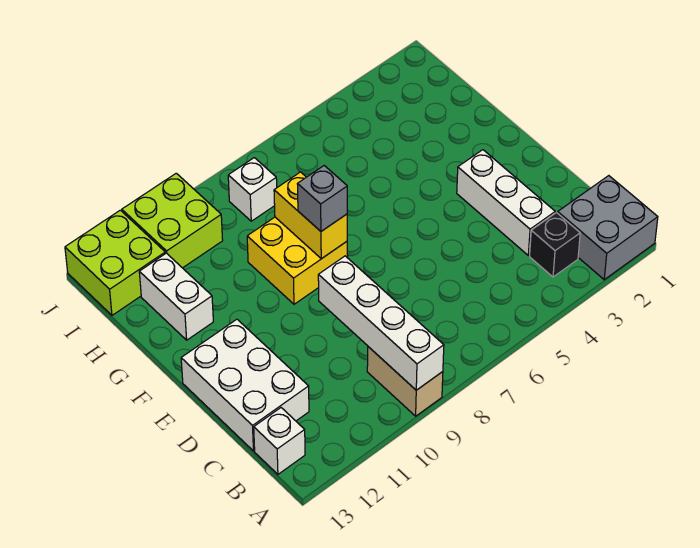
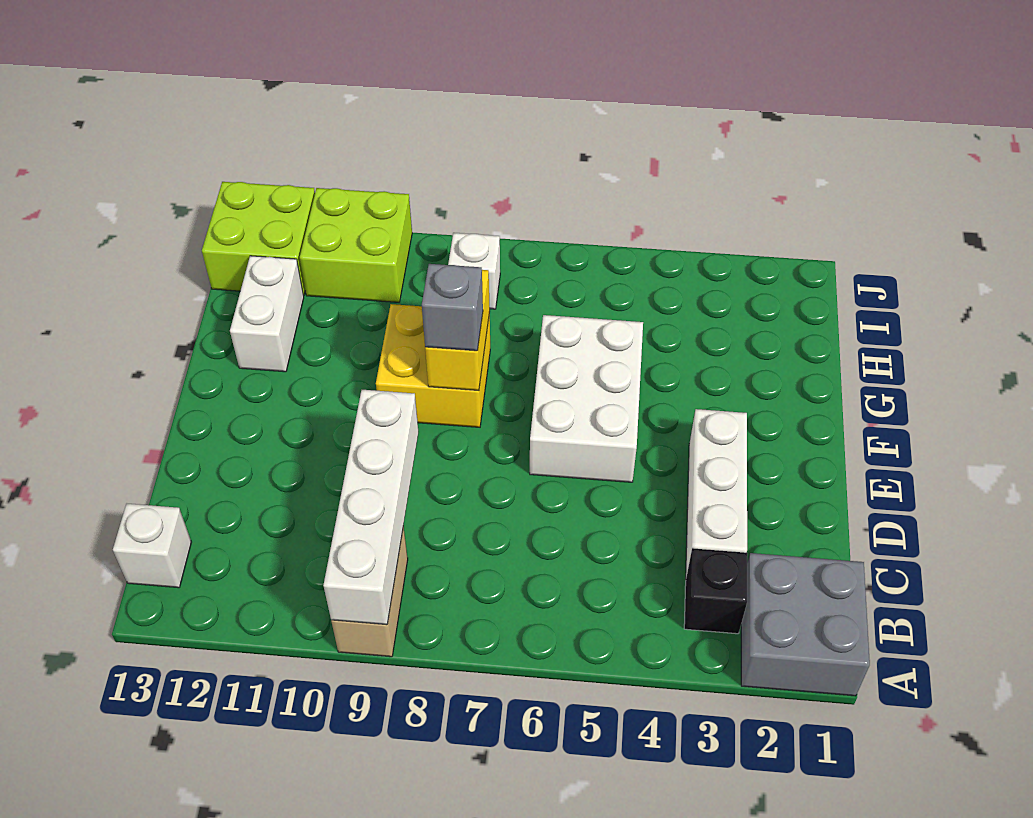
white brick C12:E13 level 1 -> white brick E5:G6 level 1

